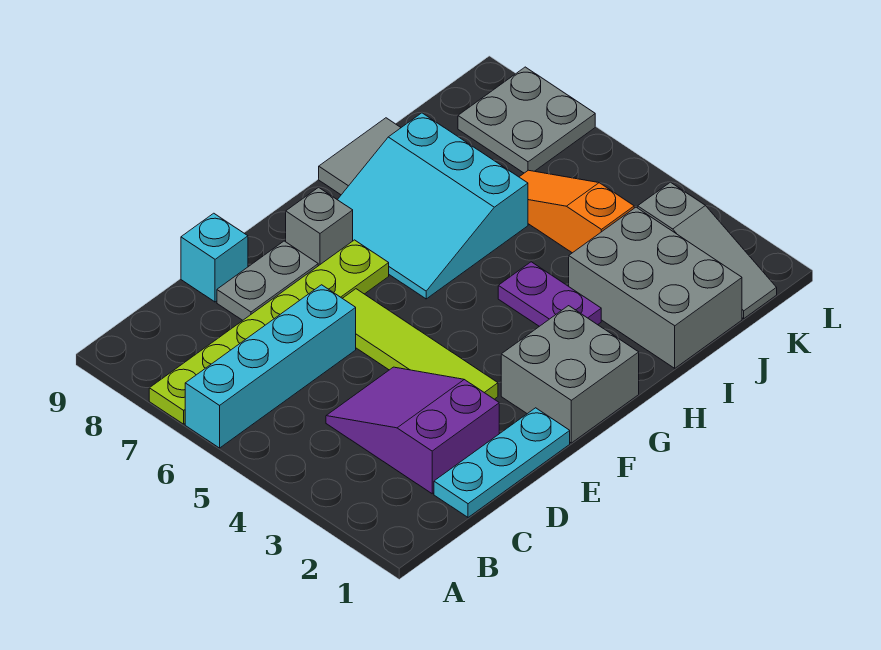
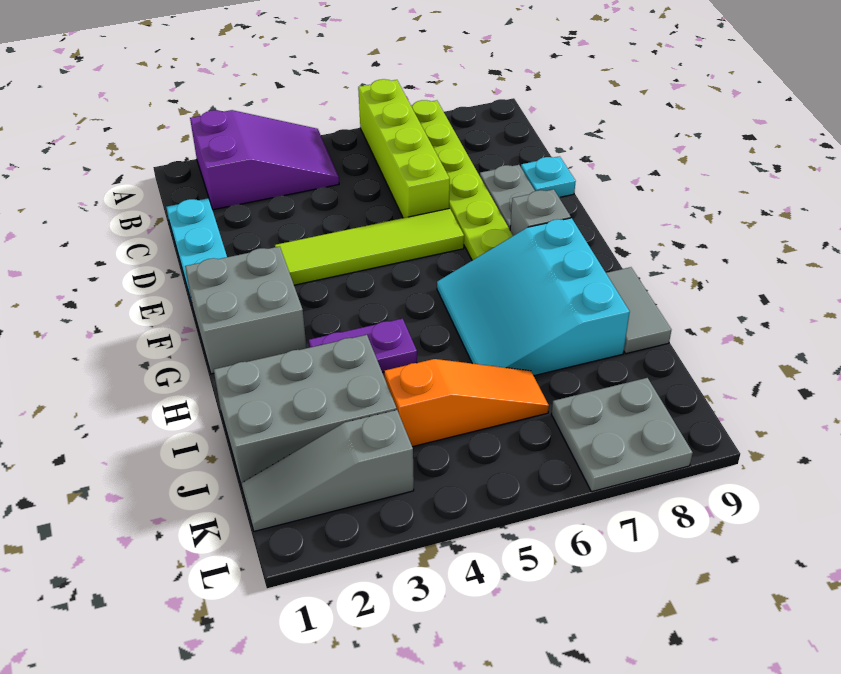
cyan brick A6:D6 level 1 -> lime brick A6:D6 level 1
purple slope C2:D4 level 1 top 2 -> purple slope A2:B4 level 1 top 2
cyan brick D9 level 1 -> cyan plate D9 level 1
cyan slope G6:I8 level 1 top I -> cyan slope G6:I8 level 1 top 8

